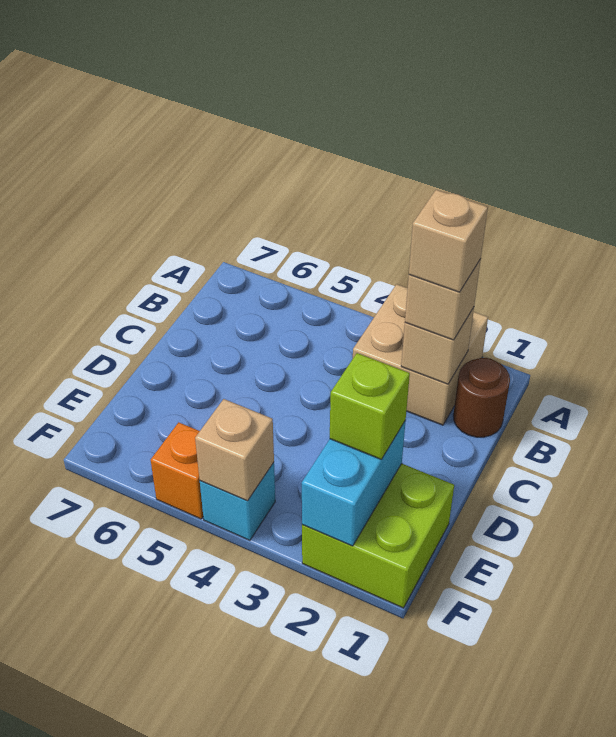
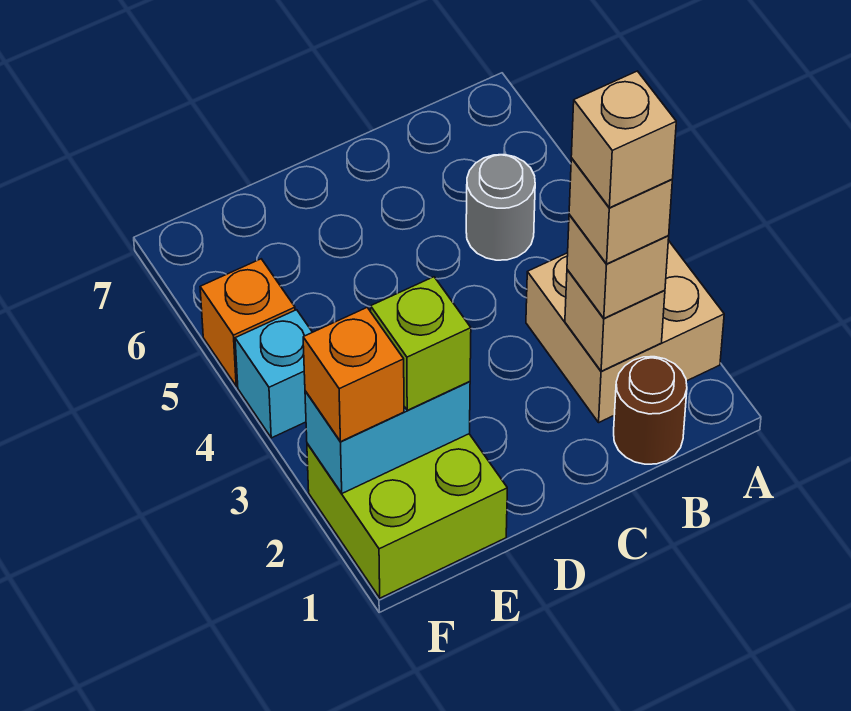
none -> grey round brick B5 level 1
none -> orange brick F2 level 3
tan brick F4 level 2 -> tan brick B2 level 5

